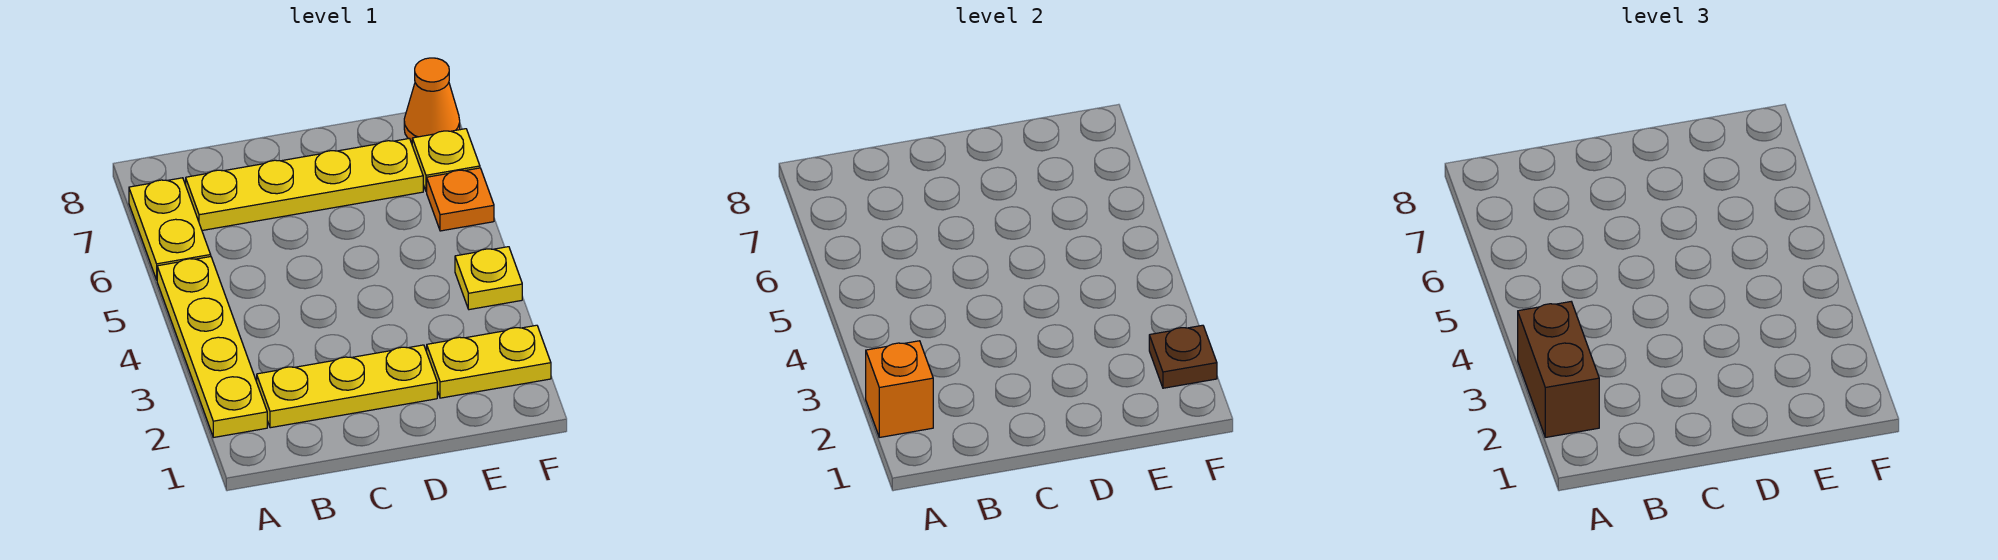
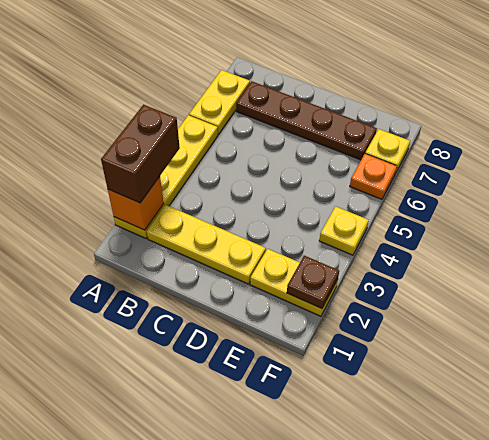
yellow plate B7:E7 level 1 -> brown plate B7:E7 level 1
orange cone F8 level 1 -> none

